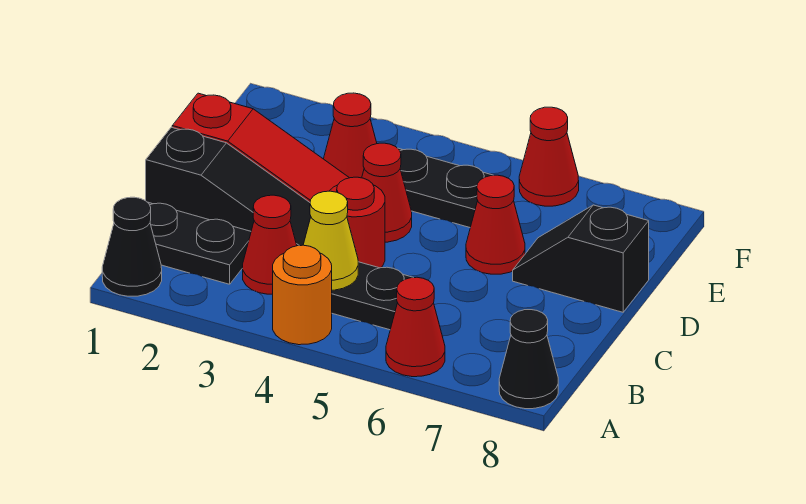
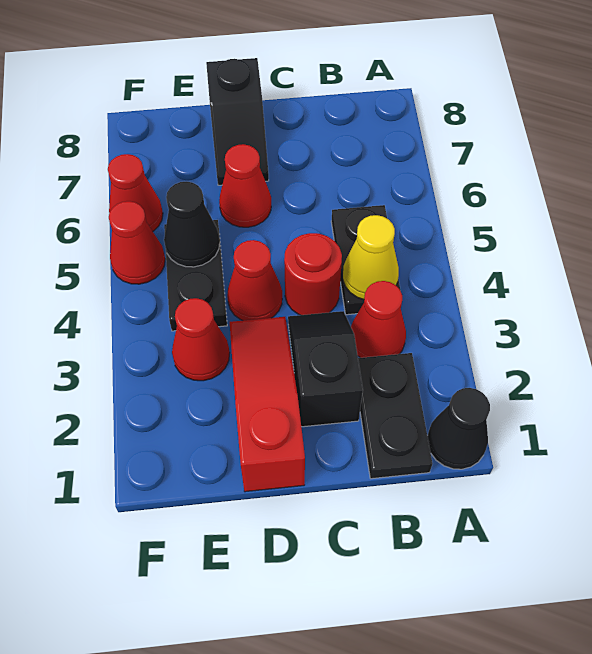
orange round brick A4 level 1 -> none
red cone A6 level 1 -> red cone F5 level 1
black cone A8 level 1 -> black cone E5 level 2
black slope C1:C3 level 1 top 1 -> black slope C2:C3 level 1 top 2

